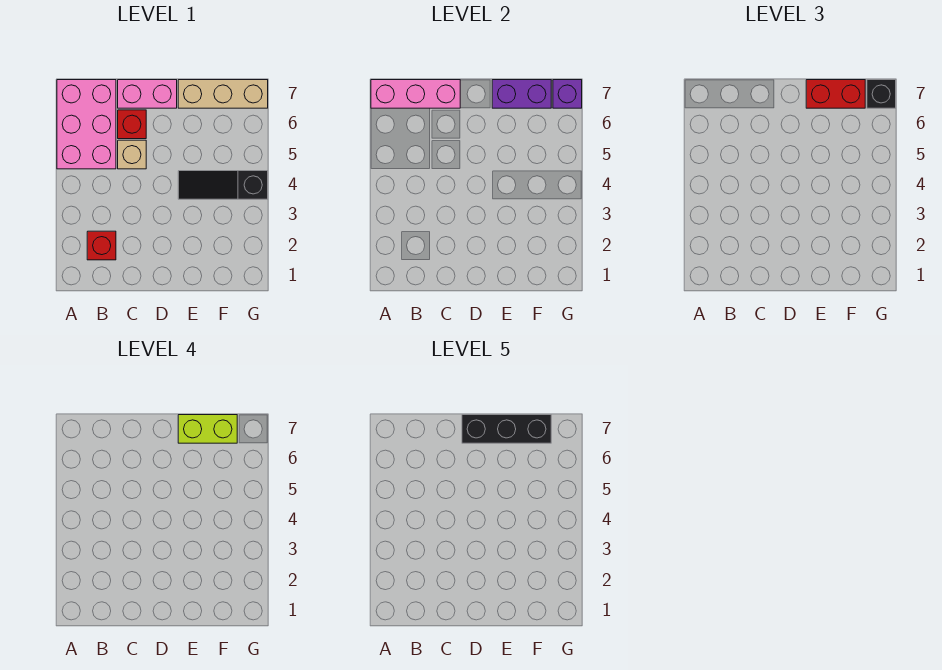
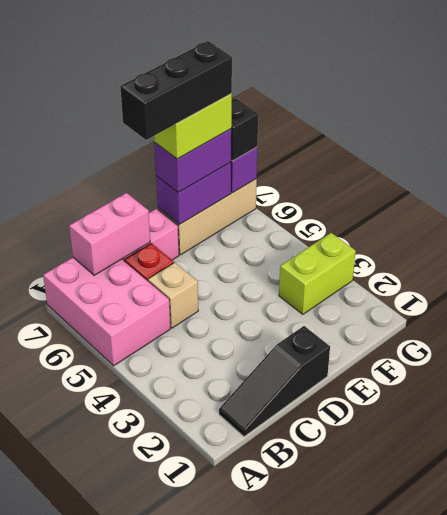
pink brick A7:C7 level 2 -> pink brick B7:C7 level 2
red brick B2 level 1 -> none
black slope E4:G4 level 1 top G -> black slope B1:D1 level 1 top D
red brick E7:F7 level 3 -> purple brick E7:F7 level 3
none -> lime brick F3:G3 level 1

